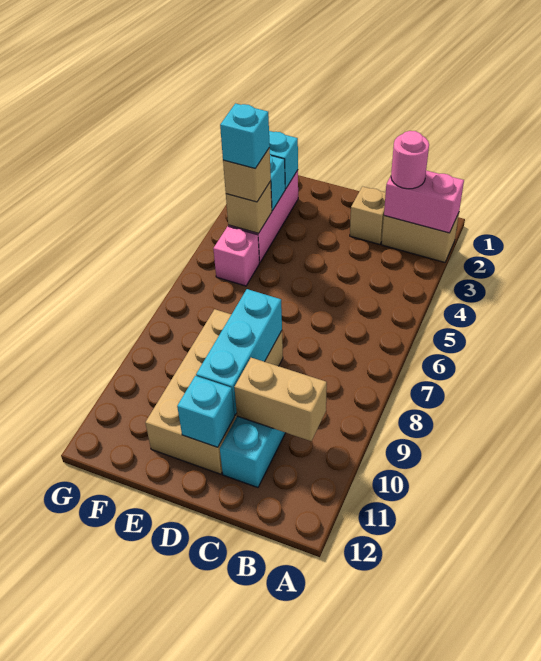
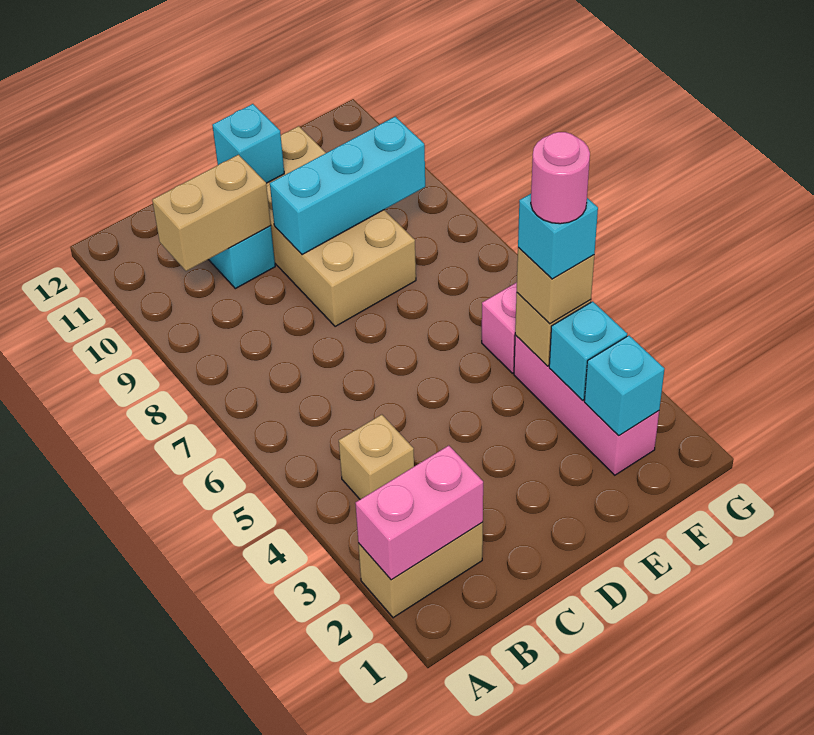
pink round brick B2 level 3 -> pink round brick F4 level 5
tan brick C2 level 1 -> tan brick B4 level 1
cyan brick D8:D10 level 2 -> cyan brick D9:F9 level 2

